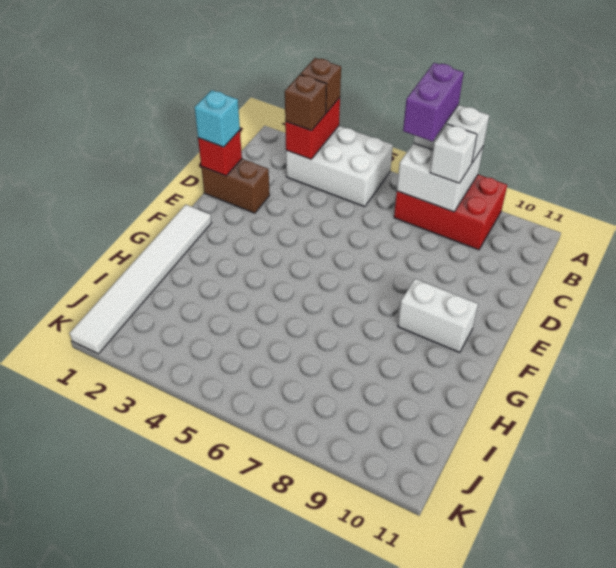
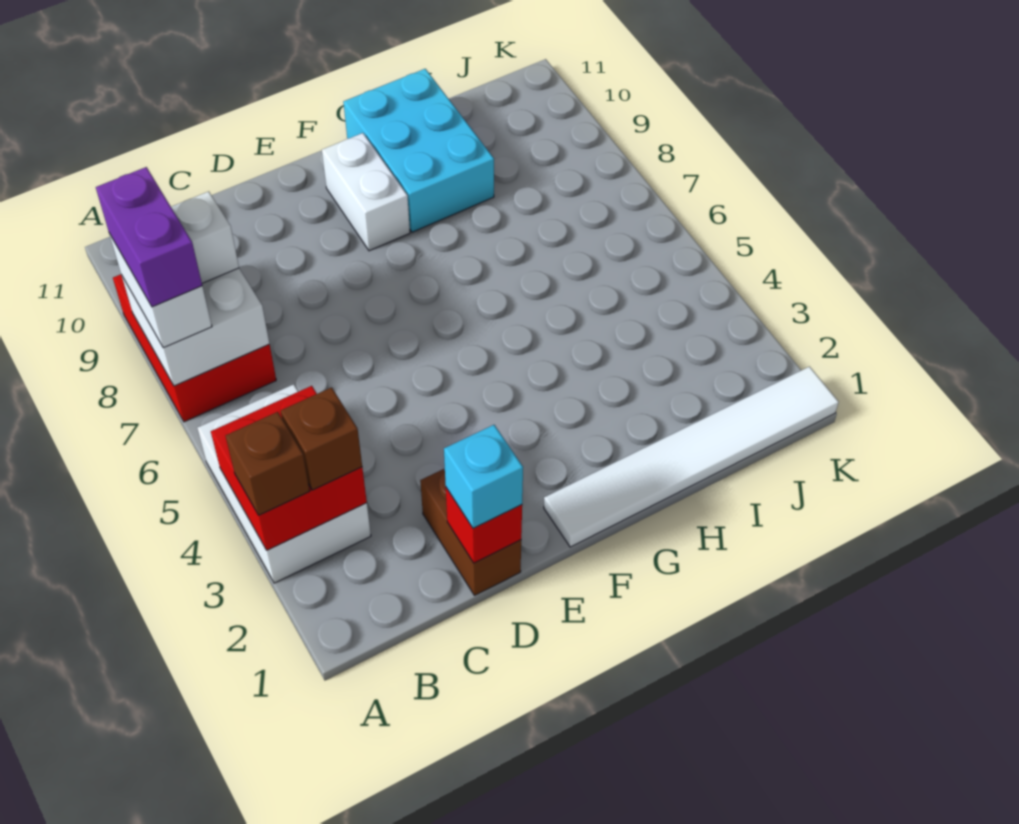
red brick A3:B3 level 2 -> red brick A3:B4 level 2
purple brick A7:B7 level 4 -> purple brick A7:A8 level 4
none -> cyan brick G9:H11 level 1

